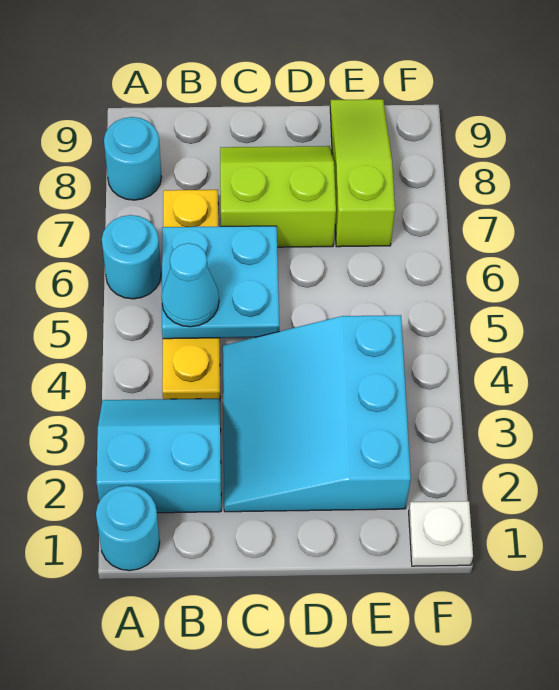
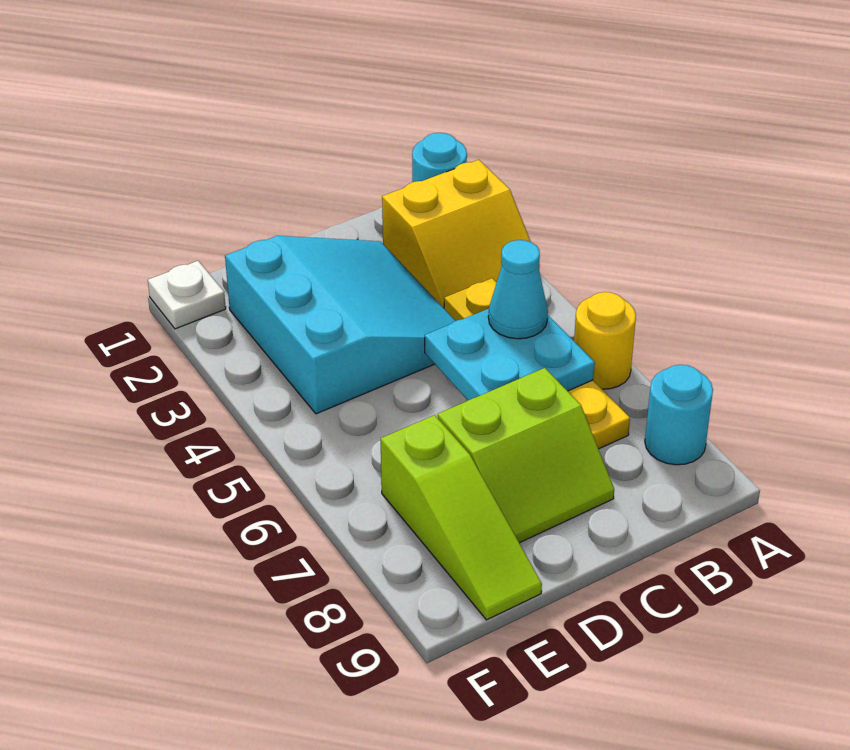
cyan slope A2:B3 level 1 top 2 -> yellow slope A2:B3 level 1 top 2
cyan round brick A6 level 1 -> yellow round brick A6 level 1

